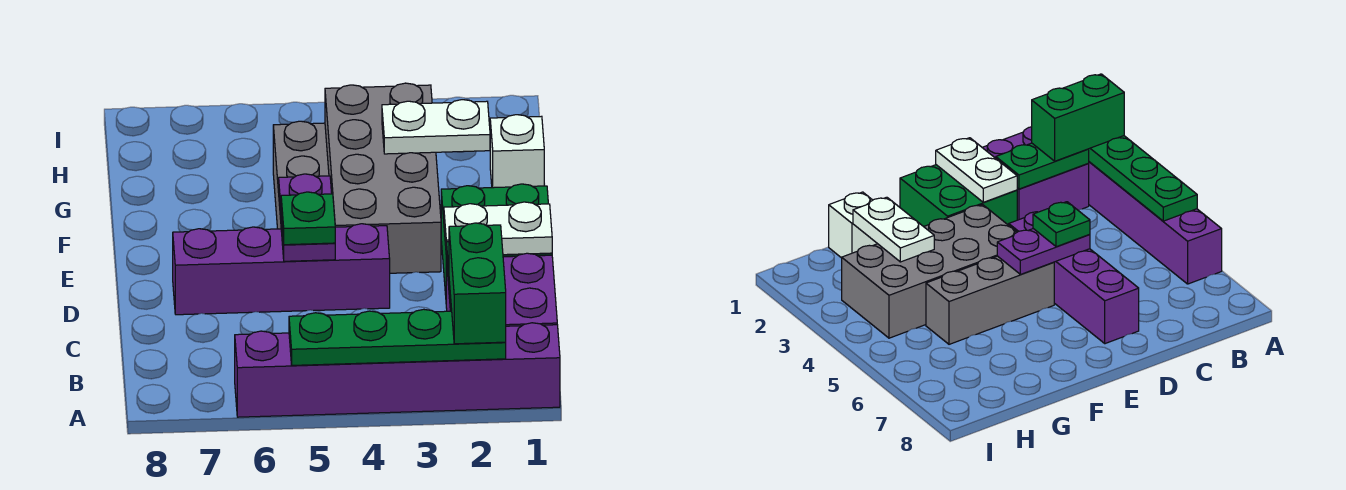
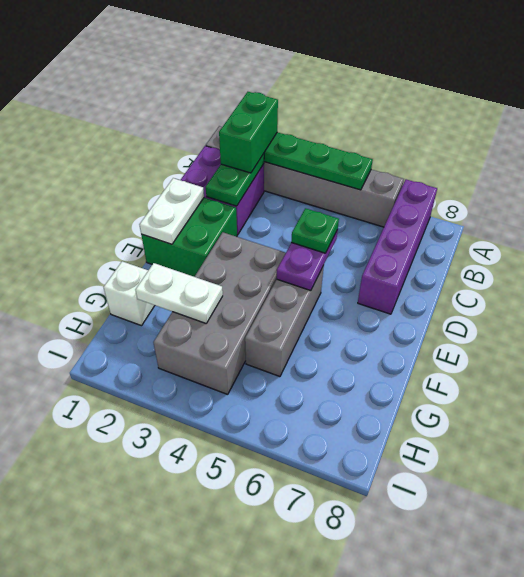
purple brick A1:A6 level 1 -> grey brick A1:A6 level 1
white plate D1:D2 level 2 -> white plate D1:E1 level 2
purple brick D4:D7 level 1 -> purple brick A7:D7 level 1

